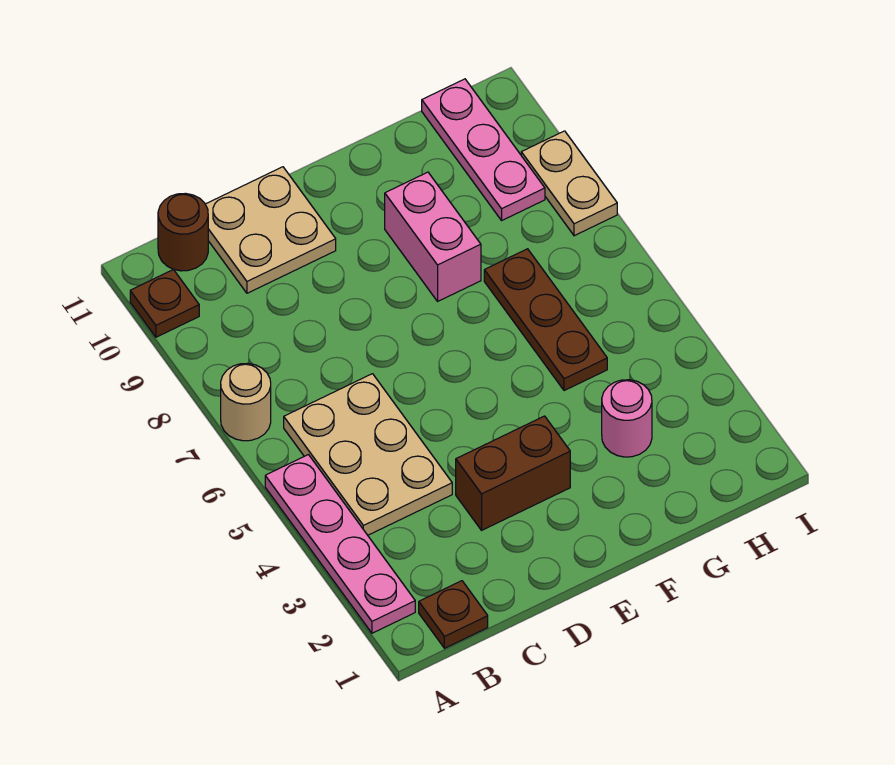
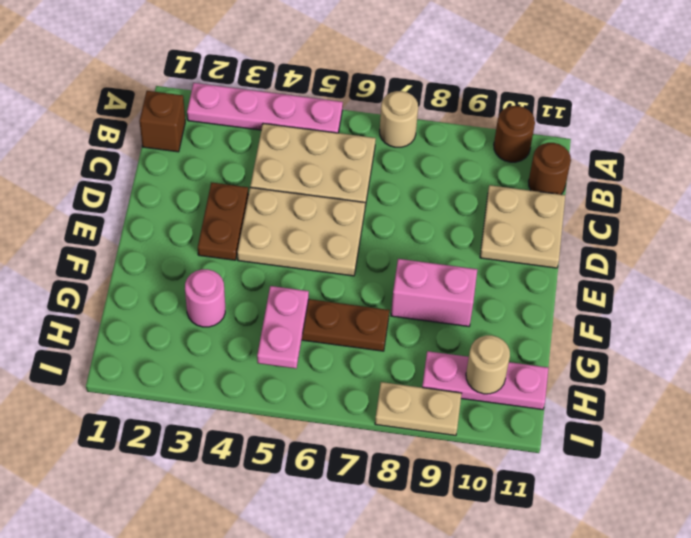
brown plate A10 level 1 -> brown round brick A10 level 1
brown plate B1 level 1 -> brown brick B1 level 1
brown brick D3:E3 level 1 -> brown plate D3:E3 level 1
none -> tan plate D4:E6 level 1
none -> pink plate G5:H5 level 2
none -> tan round brick H10 level 2

